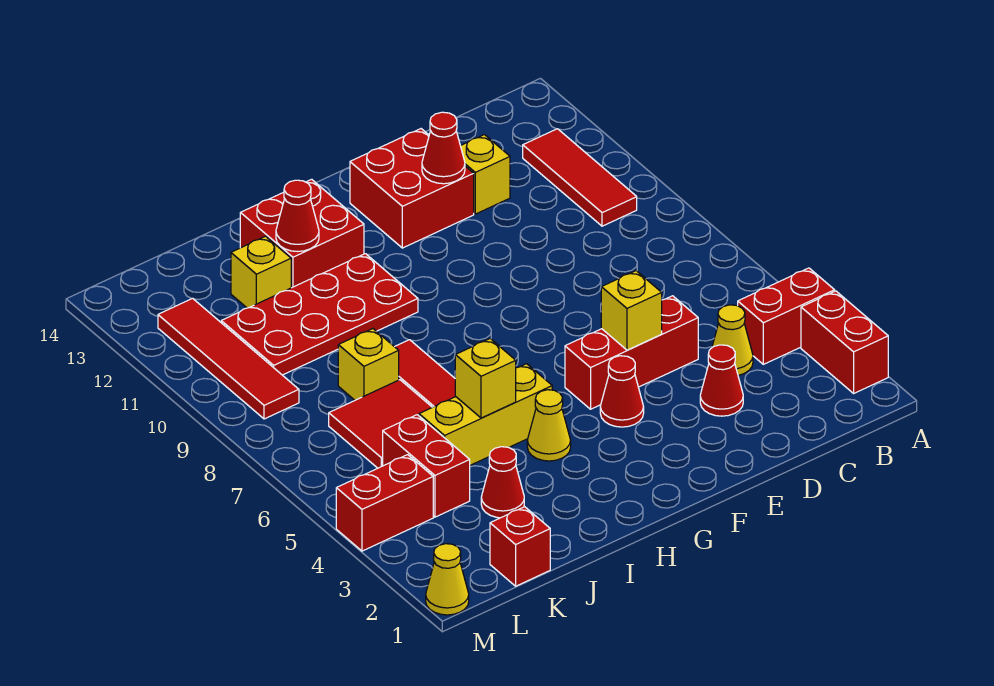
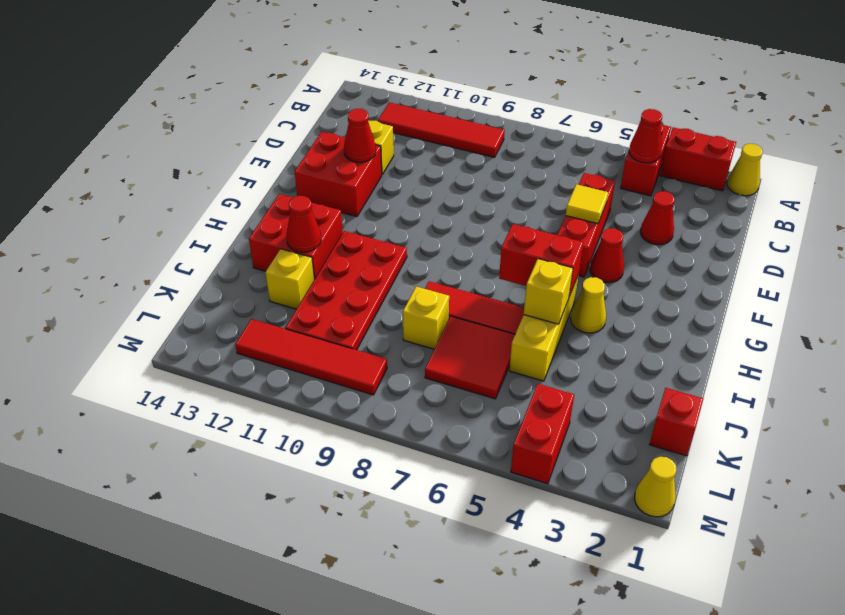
red tile B10:B12 level 1 -> red tile B9:B12 level 1
yellow cone C4 level 1 -> yellow cone A1 level 1
yellow brick E5 level 2 -> yellow tile E5 level 2
red cone J3 level 1 -> red cone B4 level 2
red brick K4:K5 level 1 -> red brick H5:H6 level 2

